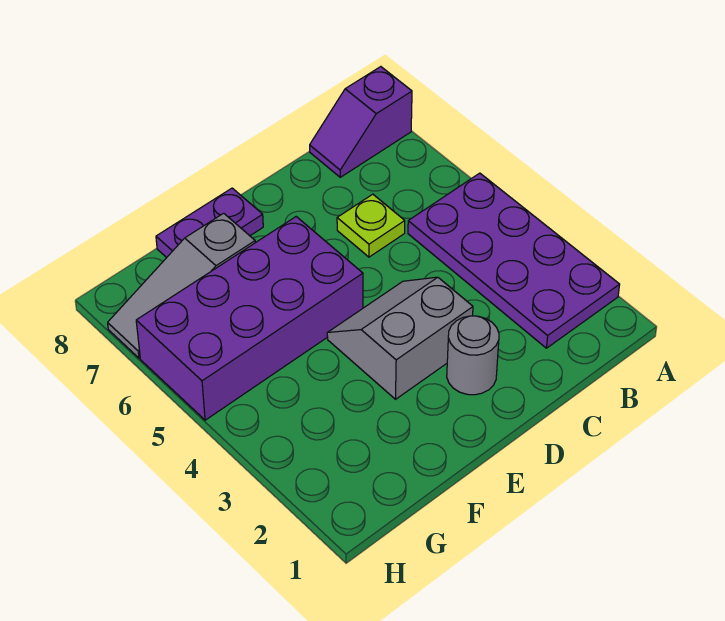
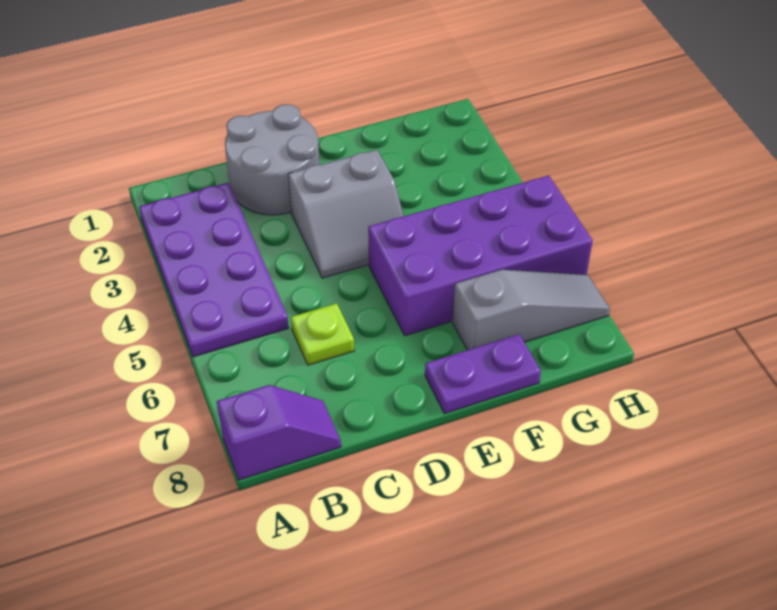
grey round brick D2 level 1 -> grey round brick C1:D2 level 1

